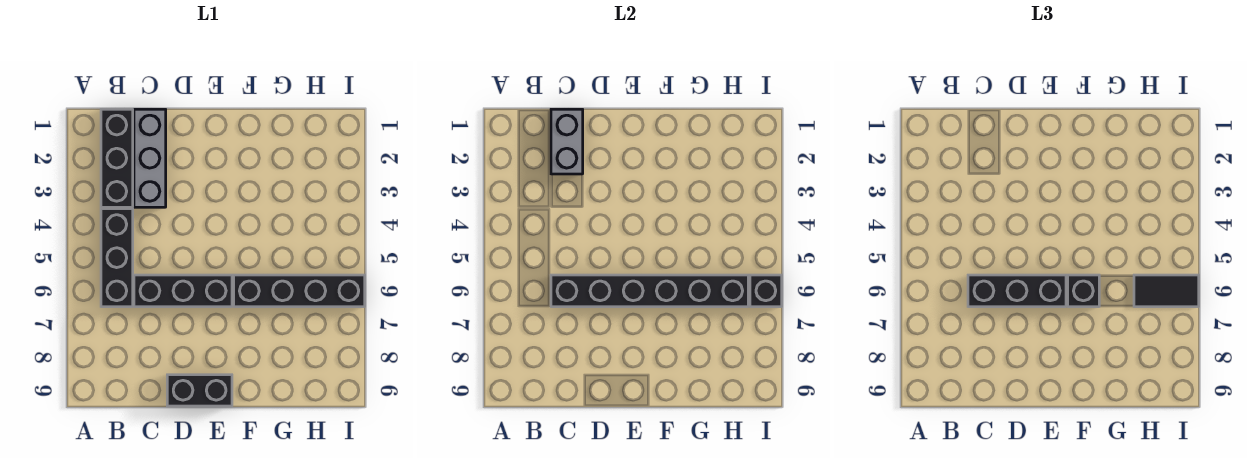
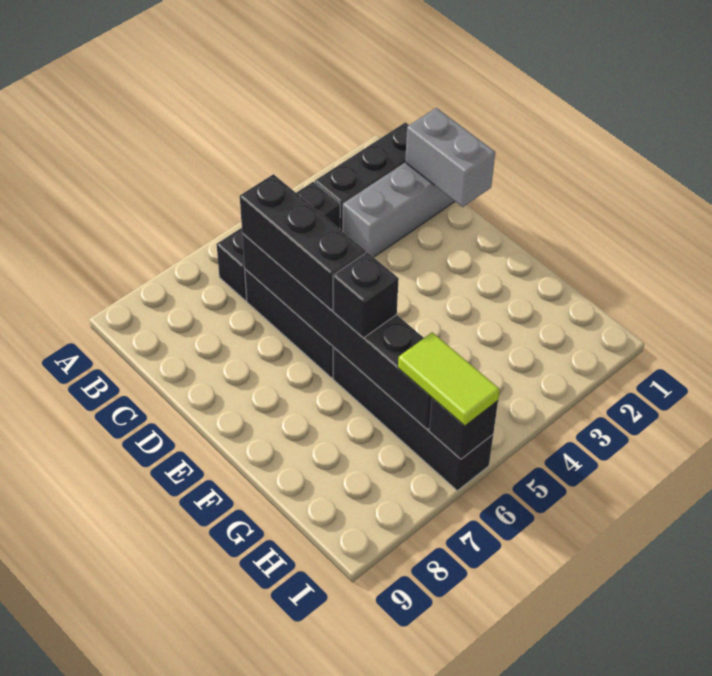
grey brick C1:C2 level 2 -> grey brick C1:D1 level 2
black brick D9:E9 level 1 -> none
black tile H6:I6 level 3 -> lime tile H6:I6 level 3

